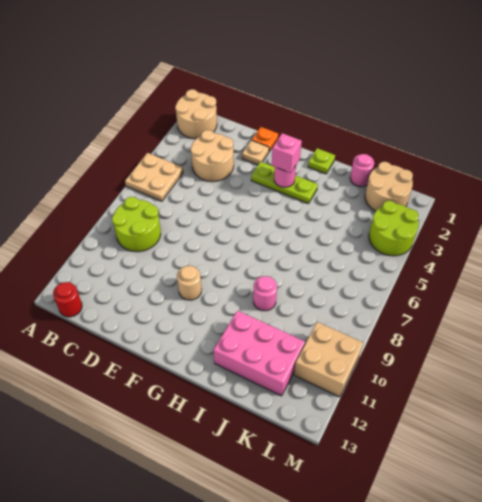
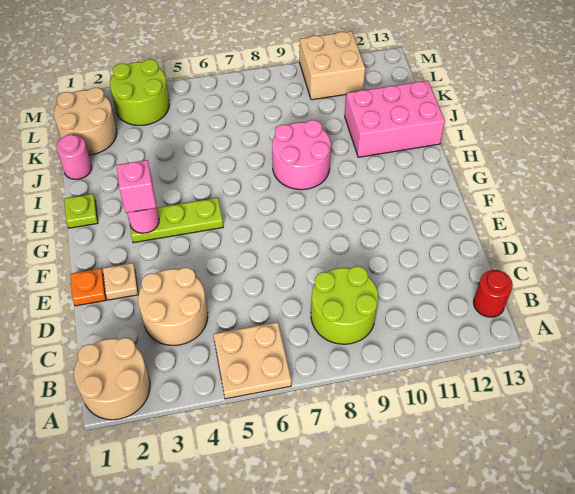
lime plate F3:H3 level 1 -> lime plate G3:G5 level 1
tan round brick F10 level 1 -> none
pink round brick I9 level 1 -> pink round brick H8:I9 level 1
pink brick I11:K12 level 1 -> pink brick I11:J13 level 1

